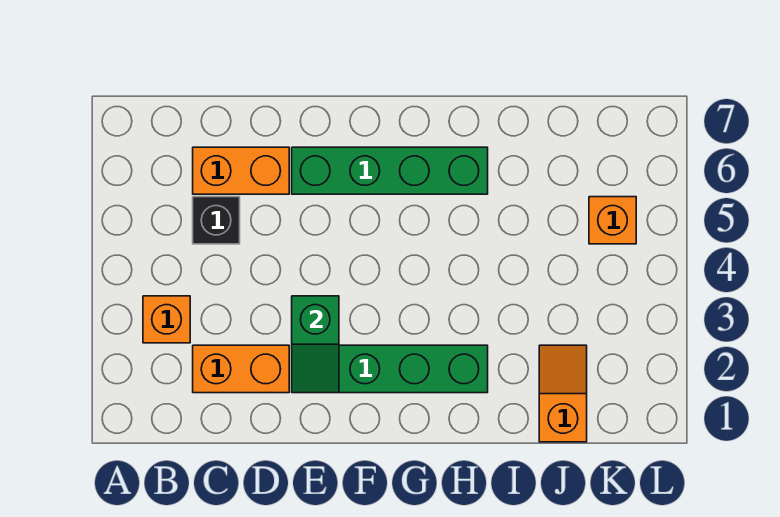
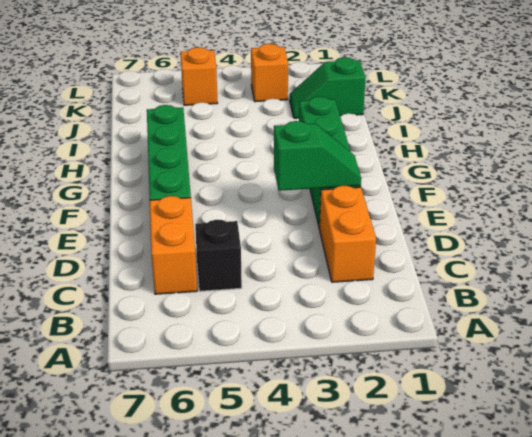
orange brick B3 level 1 -> orange brick K3 level 1
orange slope J1:J2 level 1 top 1 -> green slope J1:J2 level 1 top 1

